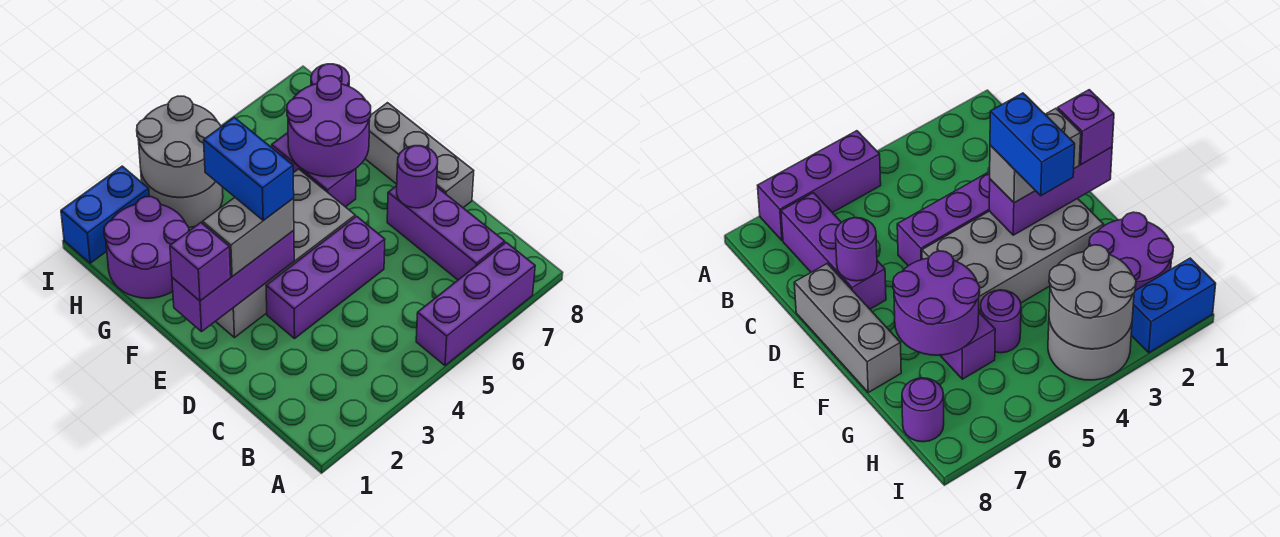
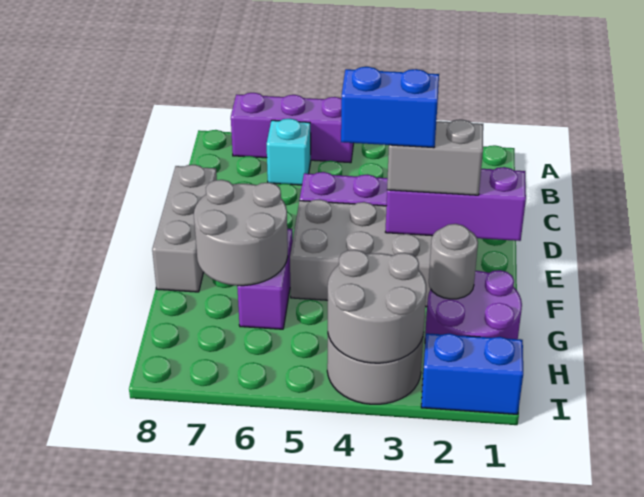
none -> cyan brick B6 level 1
purple brick B7:D7 level 1 -> none
purple round brick D7 level 2 -> none
purple brick E1 level 3 -> none
blue brick E3:F3 level 4 -> blue brick E3:E4 level 4
purple round brick F6:G7 level 2 -> grey round brick F6:G7 level 2
none -> grey round brick G2 level 2
purple round brick G5 level 1 -> none
purple round brick H8 level 1 -> none

